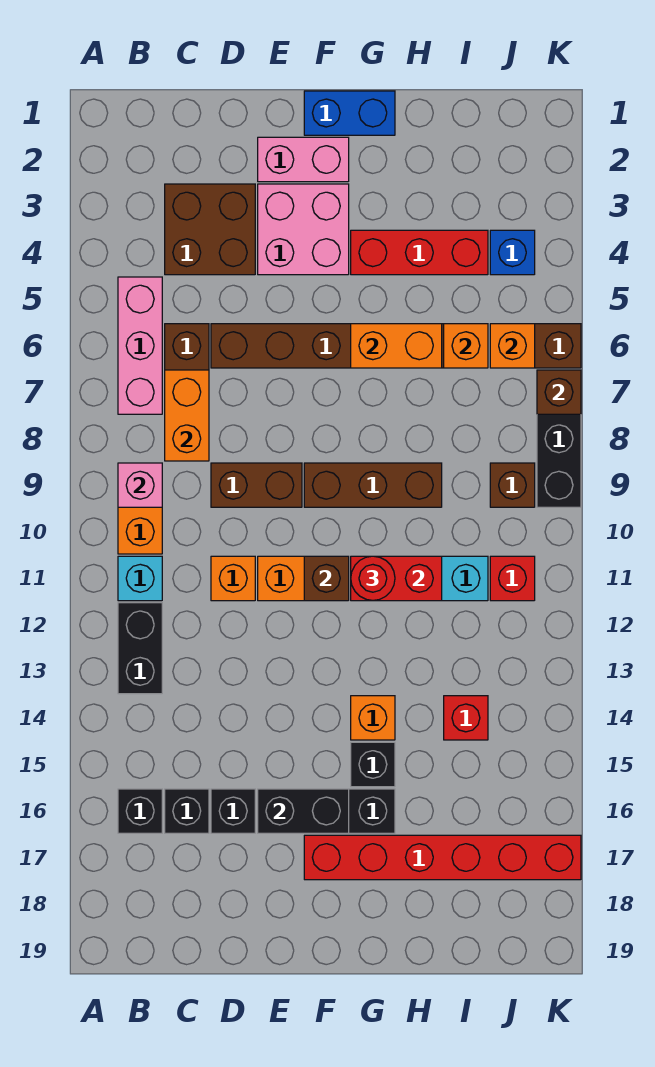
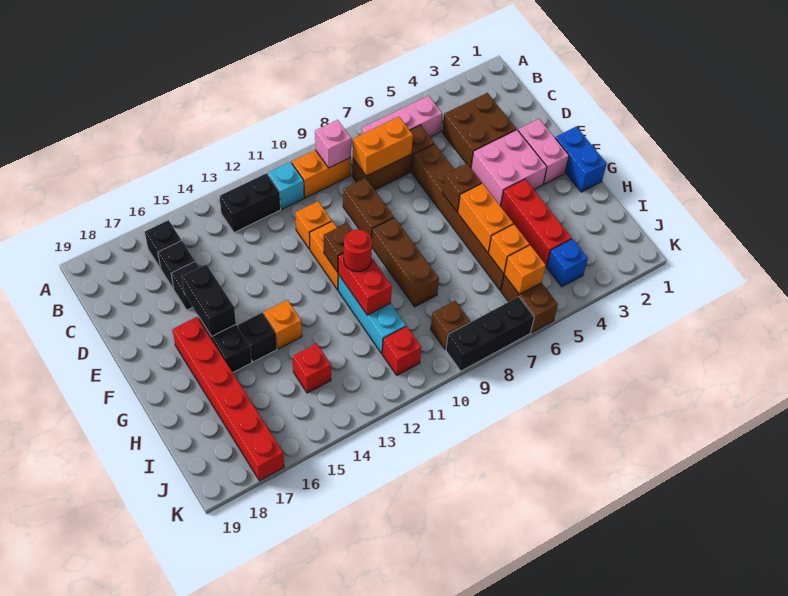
brown brick K7 level 2 -> brown brick F6 level 2

